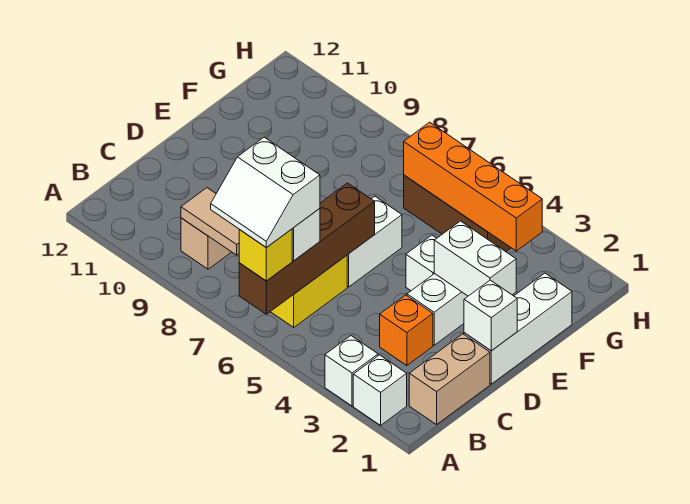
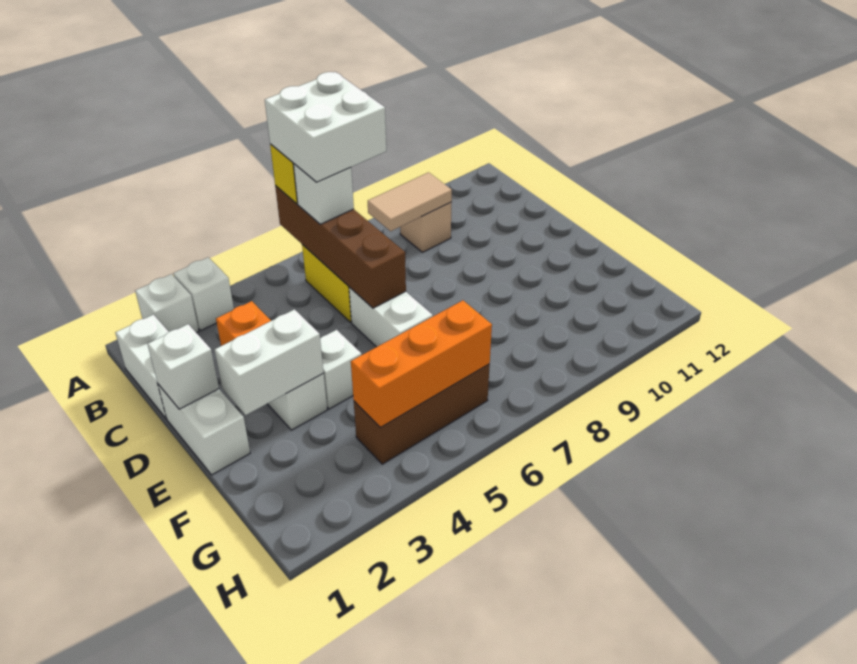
white slope A6:B7 level 4 top B -> white brick A6:B7 level 4
tan brick B1:C1 level 1 -> white brick B1:C1 level 1
white brick D1:F1 level 1 -> white brick D1:E1 level 1
orange brick G3:G6 level 2 -> orange brick G4:G6 level 2

